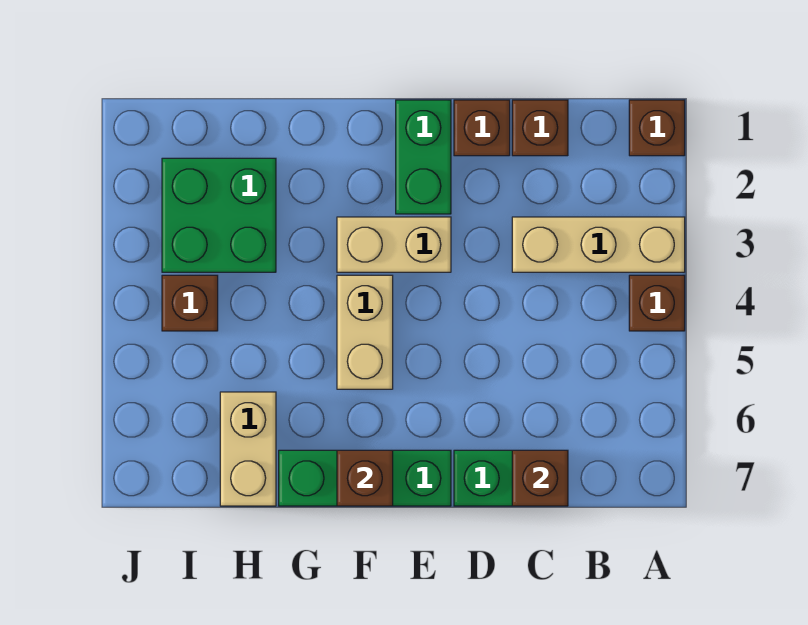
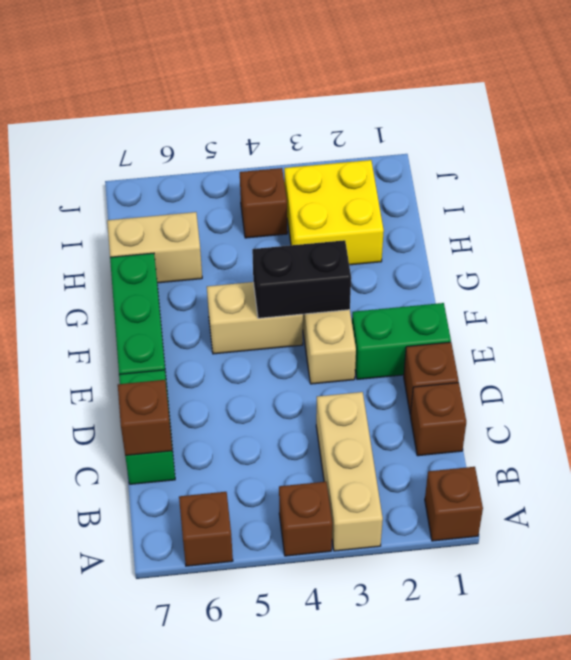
none -> black brick F3:F4 level 2
brown brick F7 level 2 -> brown brick A6 level 1
green brick H2:I3 level 1 -> yellow brick H2:I3 level 1

